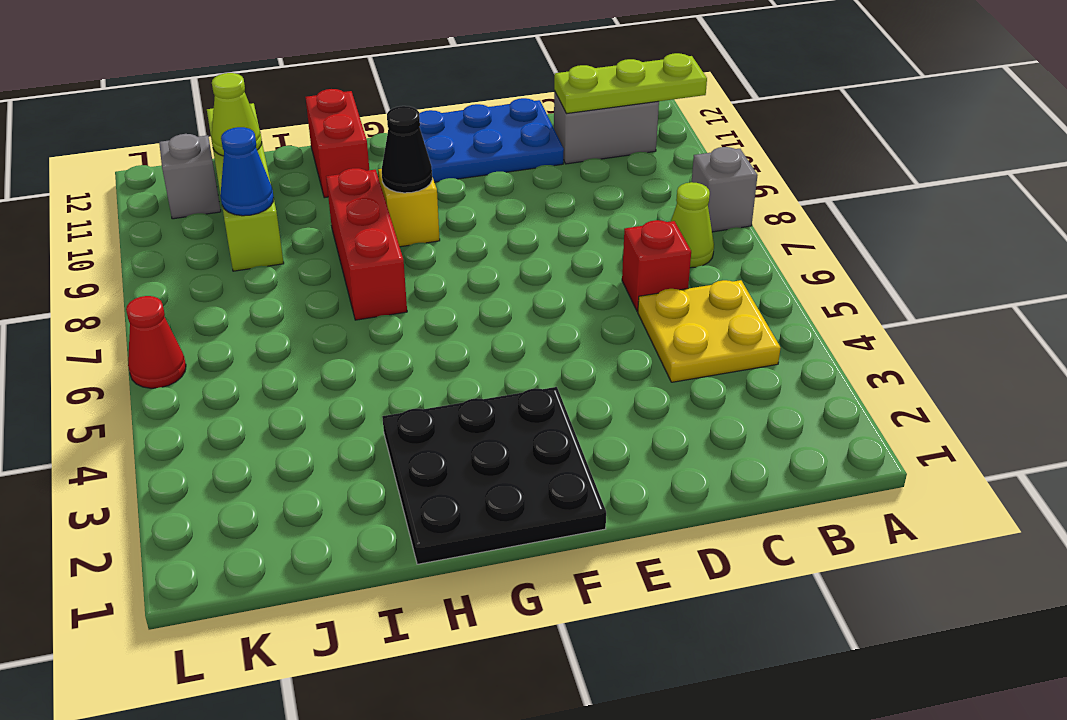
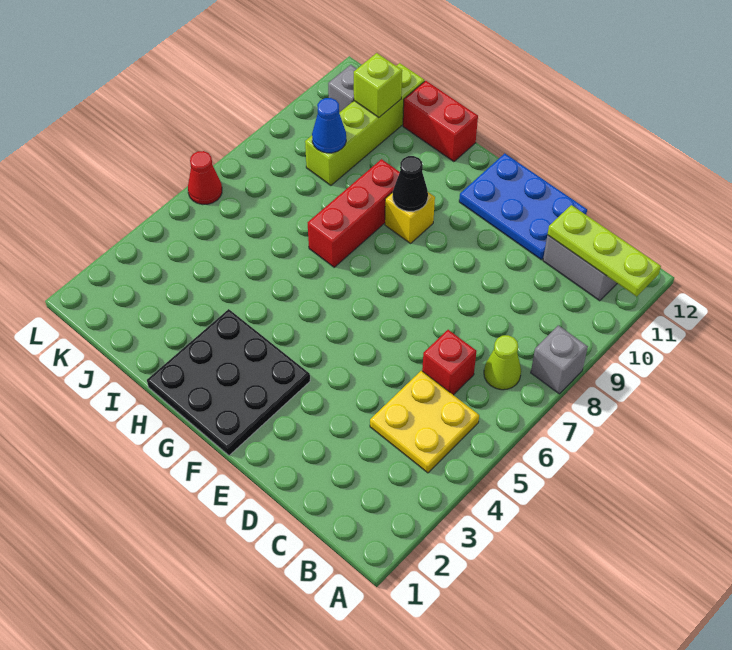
red brick H11:H12 level 1 -> red brick H12:I12 level 1
lime cone J11 level 2 -> lime brick J11 level 2

